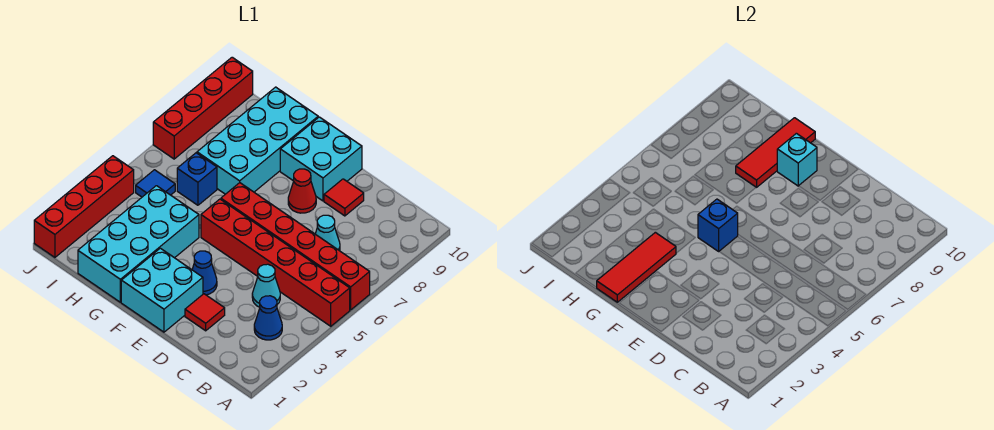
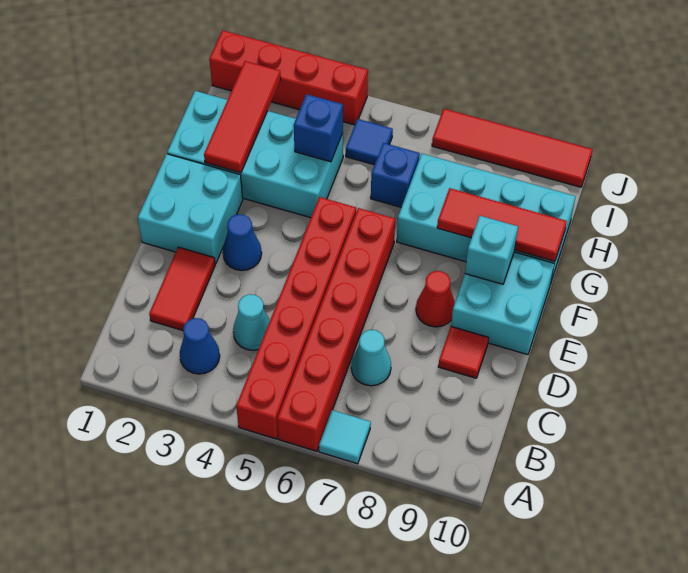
none -> cyan tile A7 level 1
red tile D2 level 1 -> red tile C2:D2 level 1
blue brick F5 level 2 -> blue brick H4 level 2
red tile G1:G3 level 2 -> red tile G2:I2 level 2
red brick J7:J10 level 1 -> red tile J7:J10 level 1

